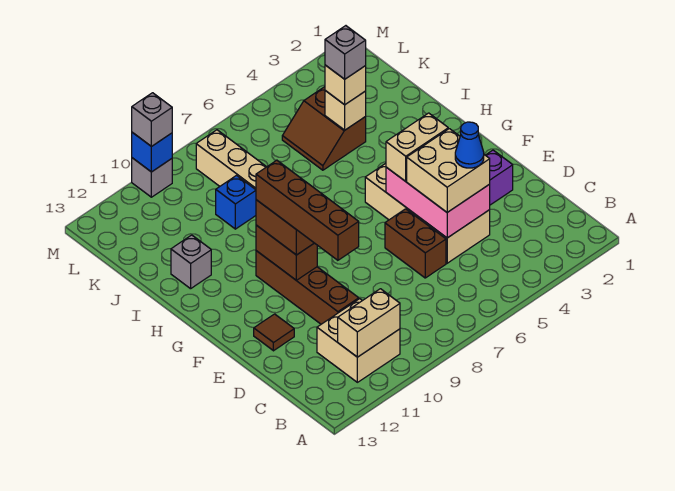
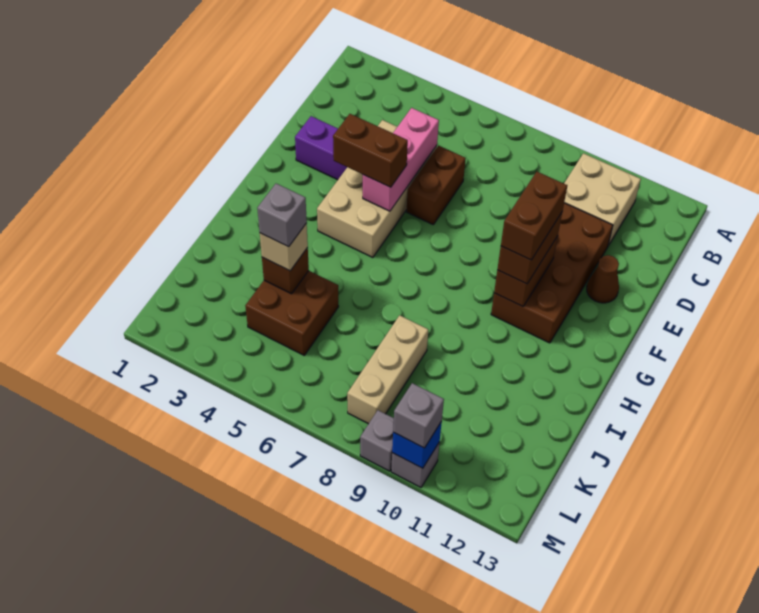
tan brick B10:B11 level 2 -> none
pink brick D4:F5 level 2 -> pink brick D5:F5 level 2
tan brick D4:E5 level 3 -> none
blue cone D4 level 4 -> none
brown brick D10:G10 level 1 -> brown brick D10:G11 level 1
brown brick D10:G10 level 4 -> brown brick F10:G10 level 4
brown tile E12 level 1 -> brown cone E12 level 1
tan brick F4:F5 level 3 -> brown brick F4:F5 level 3
grey brick I12 level 1 -> grey brick M9 level 1
brown slope J4:K5 level 1 top 4 -> brown brick J4:K5 level 1
tan brick J4 level 2 -> brown brick J4 level 2
blue brick J9 level 1 -> none

